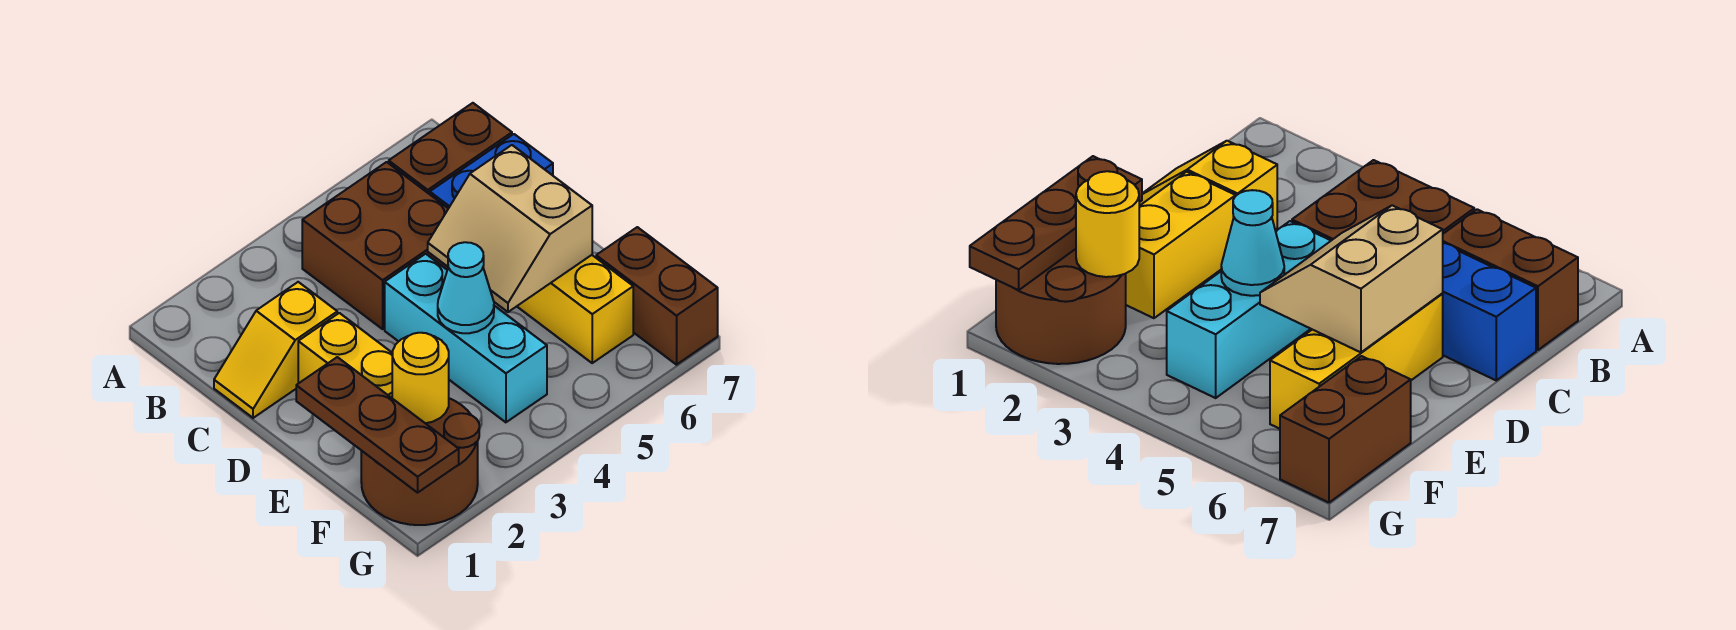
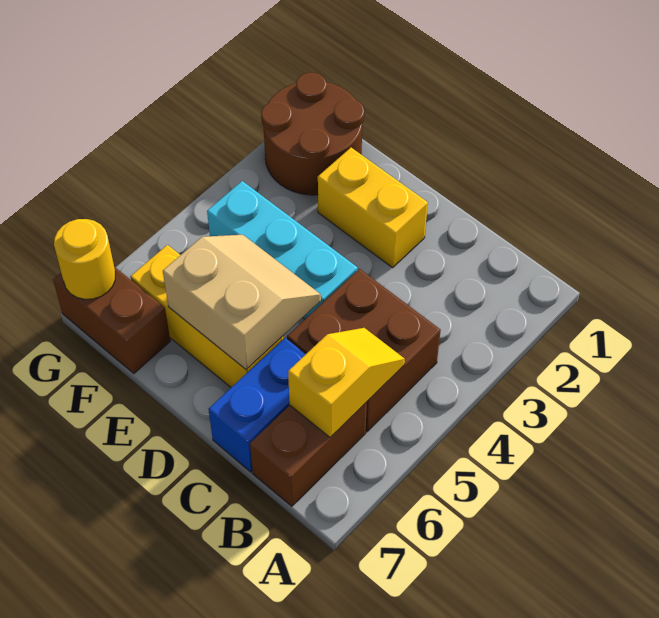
yellow slope C1:C2 level 1 top 2 -> yellow slope B5:B6 level 2 top 6
brown plate E1:G1 level 2 -> none
cyan cone E4 level 2 -> none
yellow round brick F2 level 2 -> yellow round brick G7 level 2

